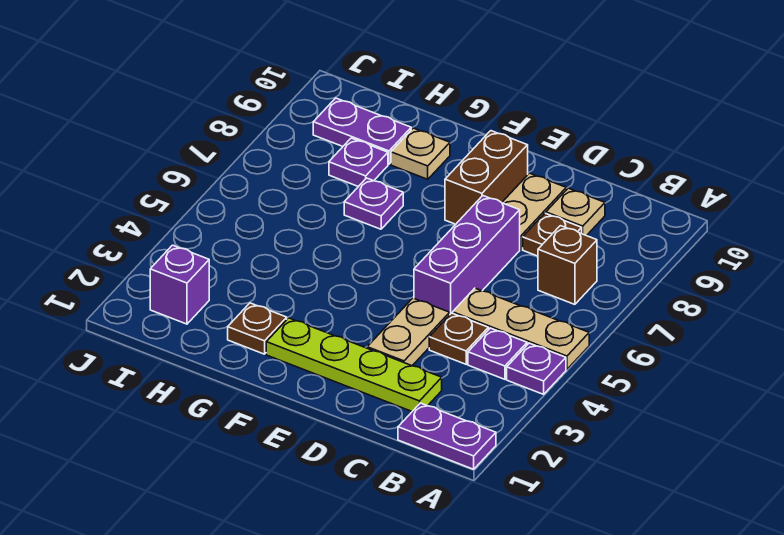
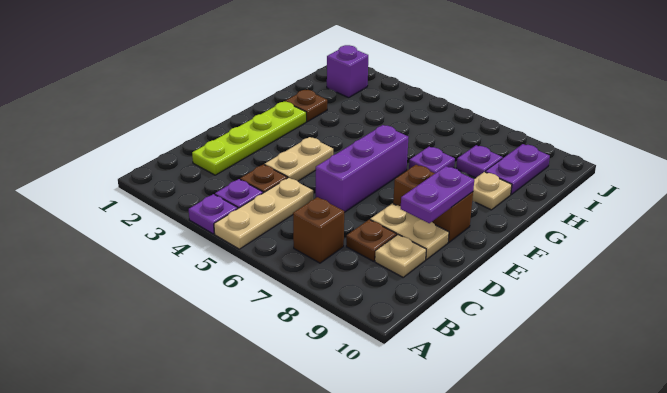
purple plate A1:B1 level 1 -> purple plate D9:E9 level 2
tan plate D3:D4 level 1 -> tan plate D4:E4 level 1
purple brick D5:D7 level 1 -> purple brick D6:F6 level 1

